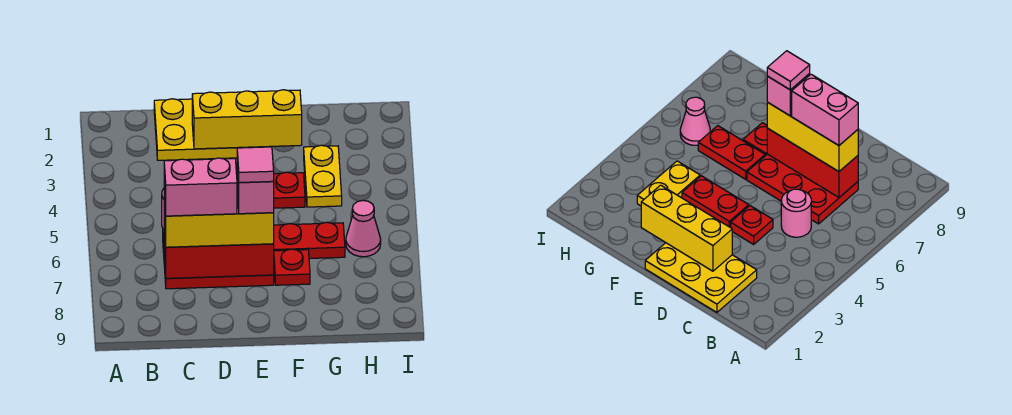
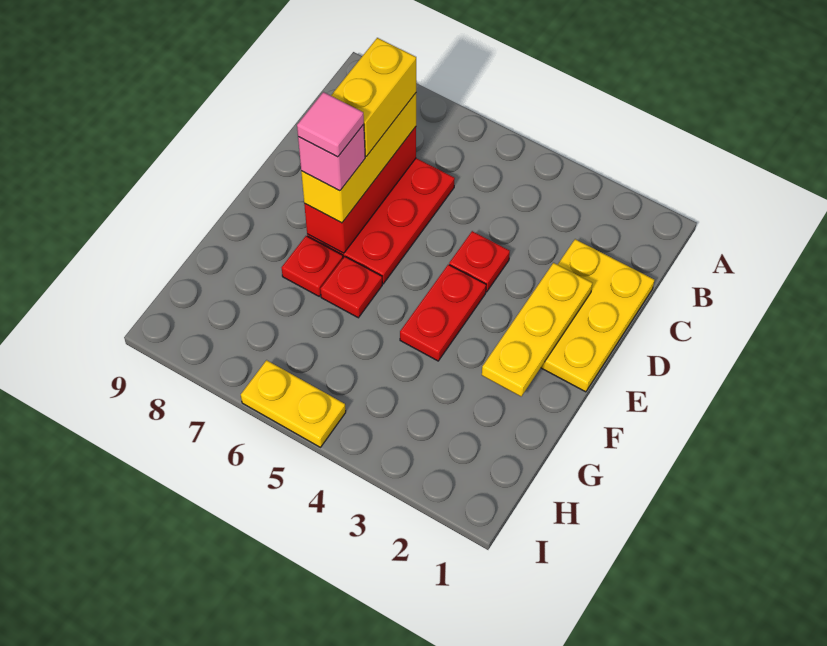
pink round brick C5 level 1 -> none
pink brick C7:D7 level 4 -> yellow brick C7:D7 level 4
yellow brick D2:F2 level 2 -> yellow plate D2:F2 level 2
red plate F6:G6 level 1 -> red plate F6 level 1
yellow plate G3:G4 level 1 -> yellow plate I5:I6 level 1
pink cone H6 level 1 -> none

